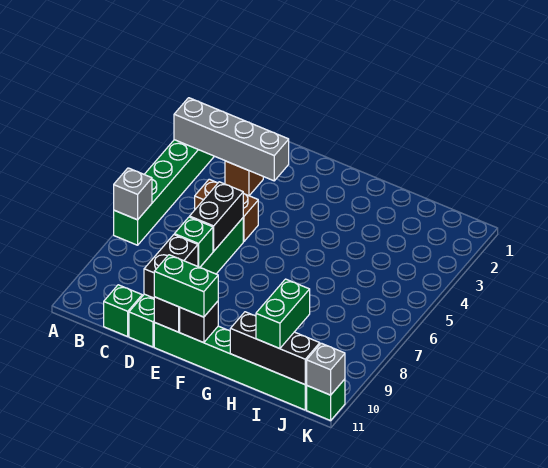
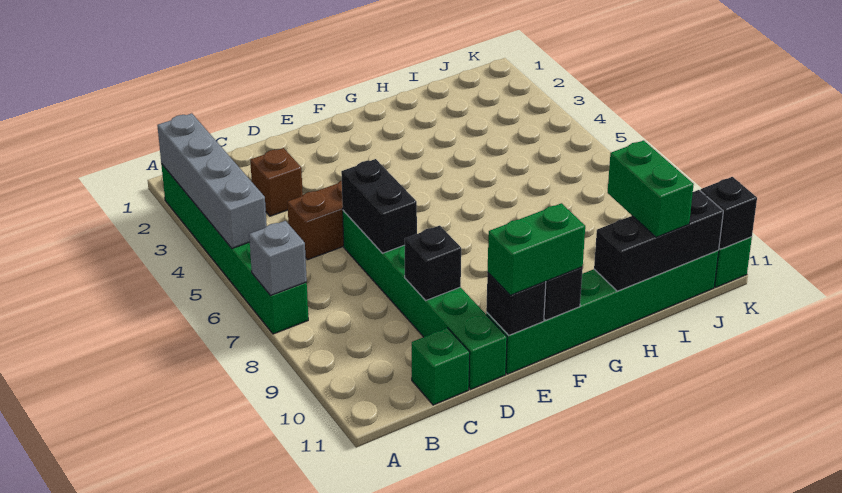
grey brick A3:D3 level 2 -> grey brick A2:A5 level 2
green brick D8 level 2 -> none
black brick D9:D10 level 2 -> black brick D9 level 2
grey brick K11 level 2 -> black brick K11 level 2

